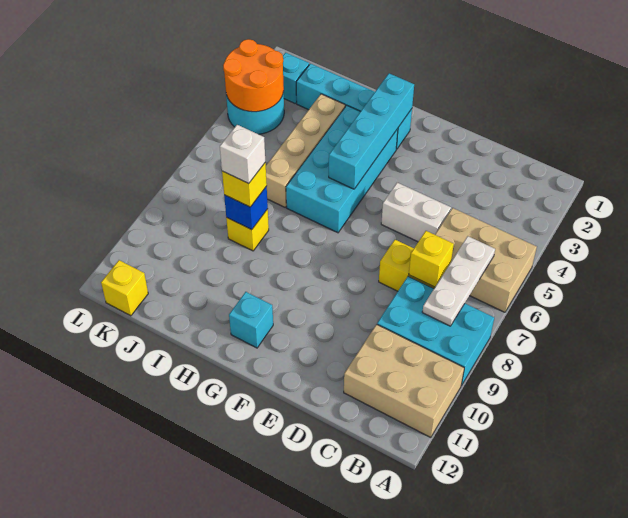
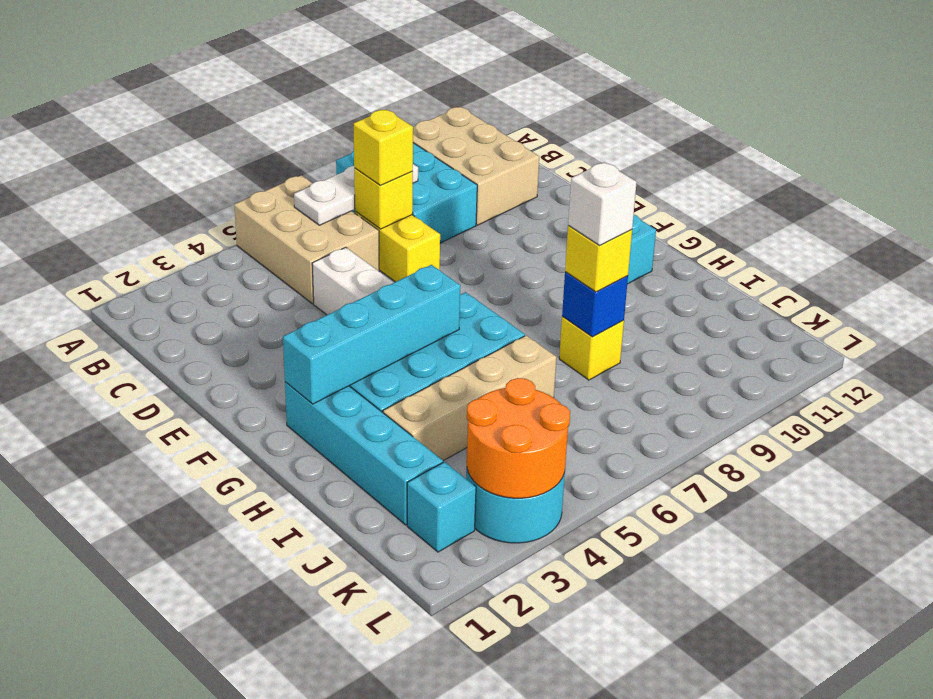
yellow brick K12 level 1 -> yellow brick C7 level 3

